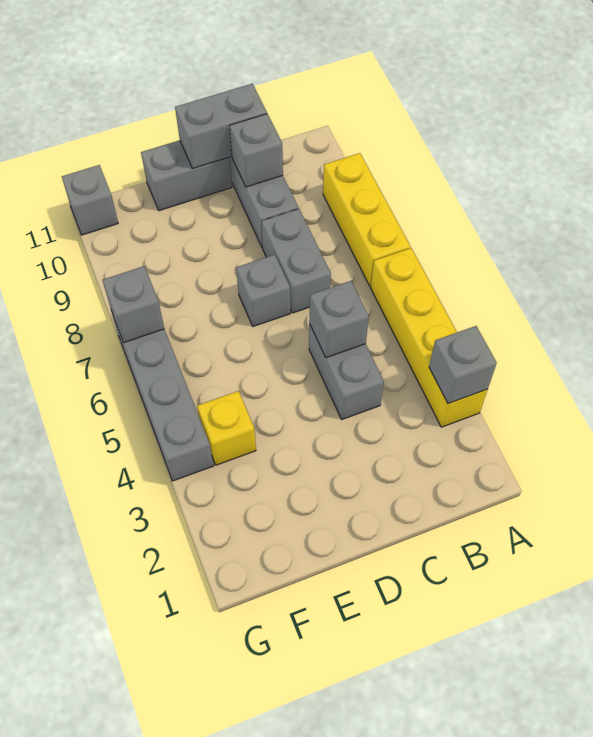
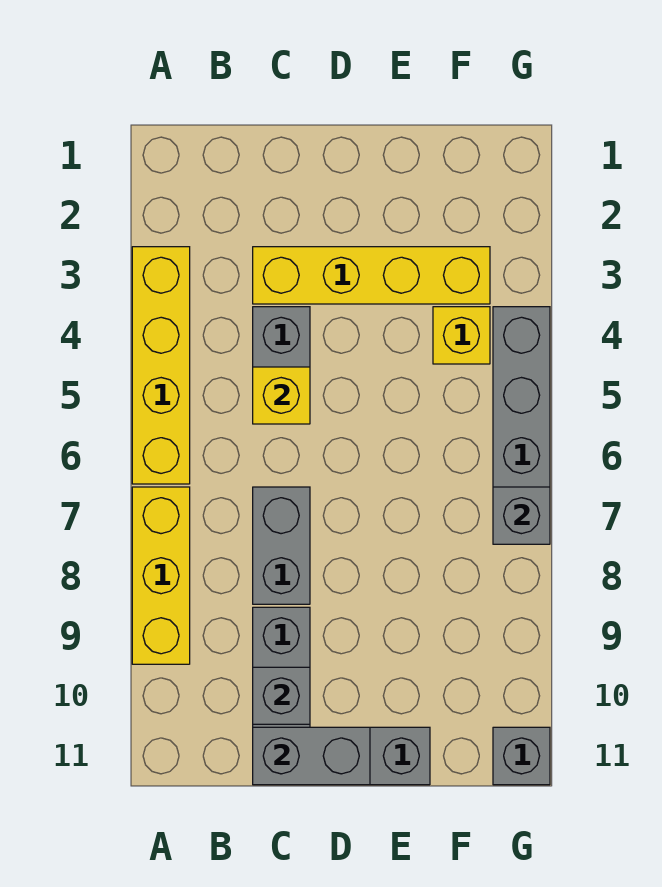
grey brick A3 level 2 -> none
none -> yellow brick C3:F3 level 1
grey brick C5 level 2 -> yellow brick C5 level 2
grey brick D7 level 1 -> none

